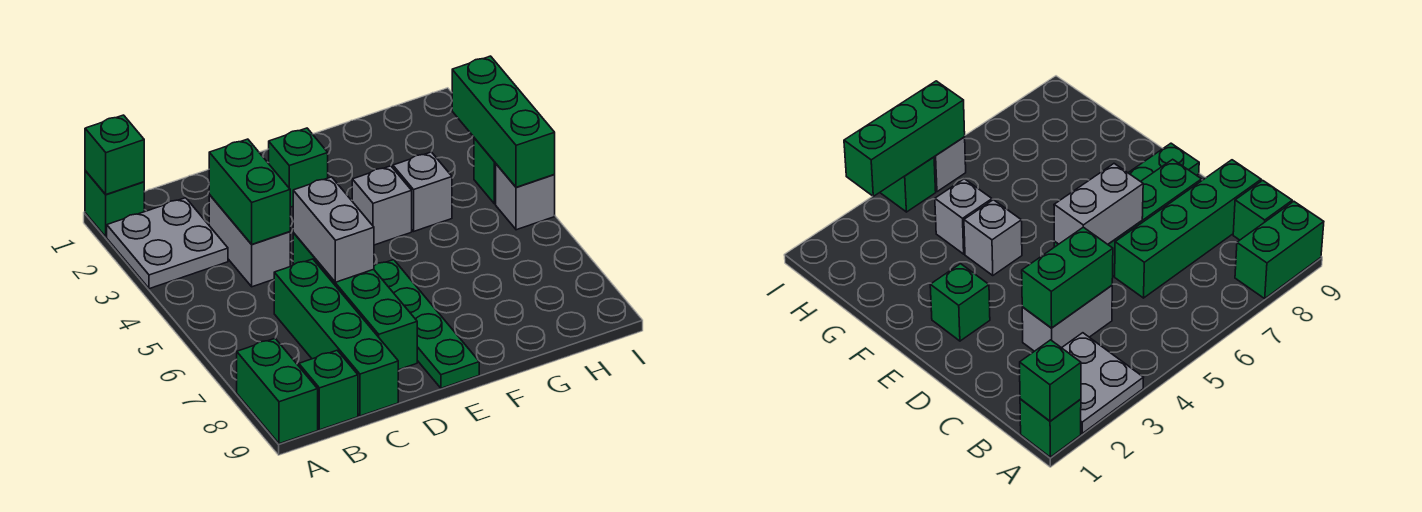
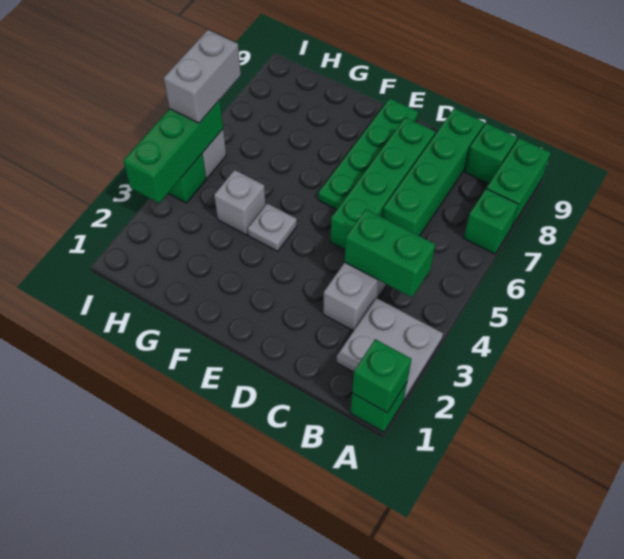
green brick C3:C4 level 2 -> green brick B4:C4 level 2
grey brick D5:D6 level 2 -> grey brick I5:I6 level 3
green brick E2 level 1 -> green brick A7 level 1
grey brick F4 level 1 -> grey plate F4 level 1

